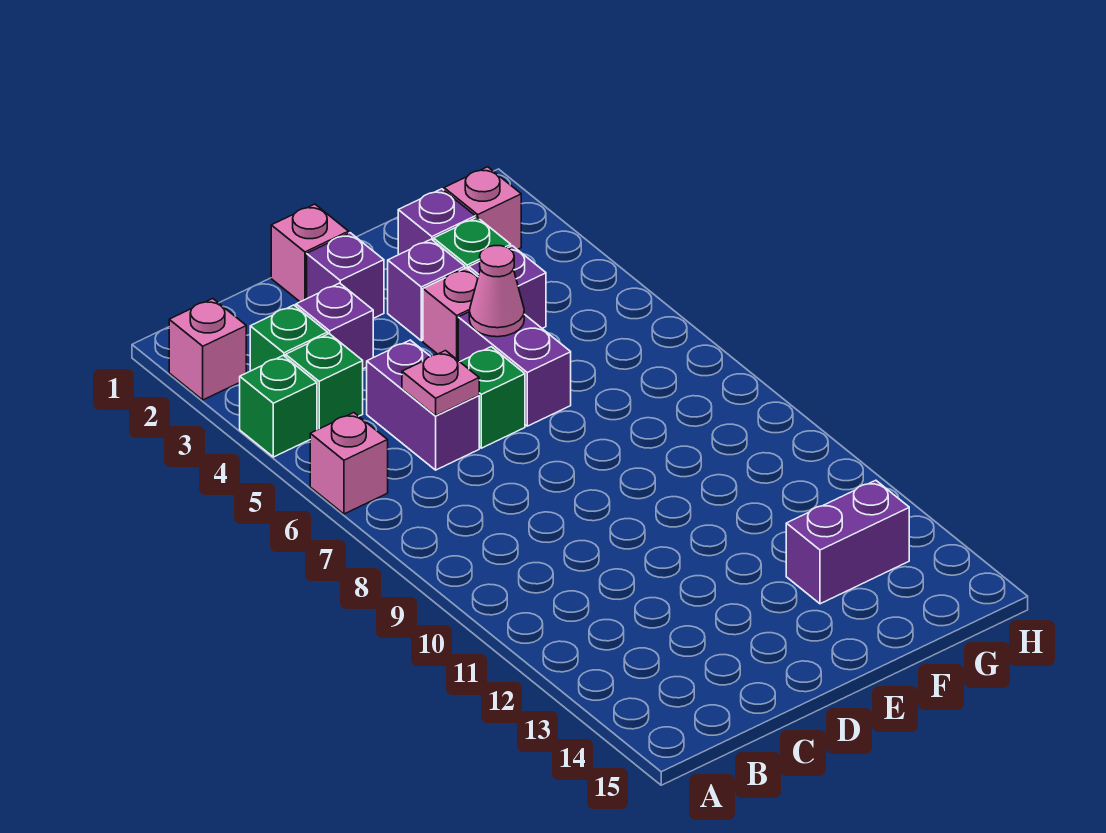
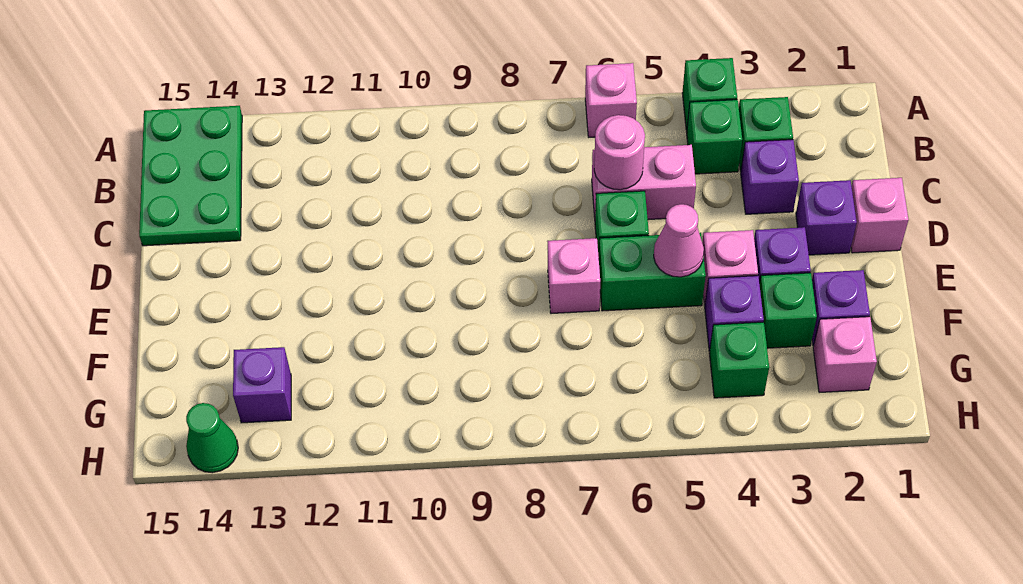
pink brick A2 level 1 -> pink brick E7 level 1
none -> green plate A14:C15 level 1
purple brick C5:C6 level 1 -> pink brick C5:C6 level 1
pink plate C6 level 2 -> pink round brick C6 level 2
purple brick E5:E6 level 1 -> green brick E5:E6 level 1
purple brick F13:G13 level 1 -> purple brick G13 level 1
none -> green brick G4 level 1
none -> green cone H14 level 1

